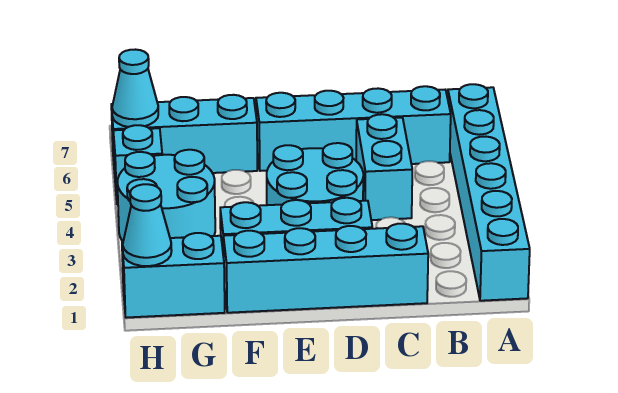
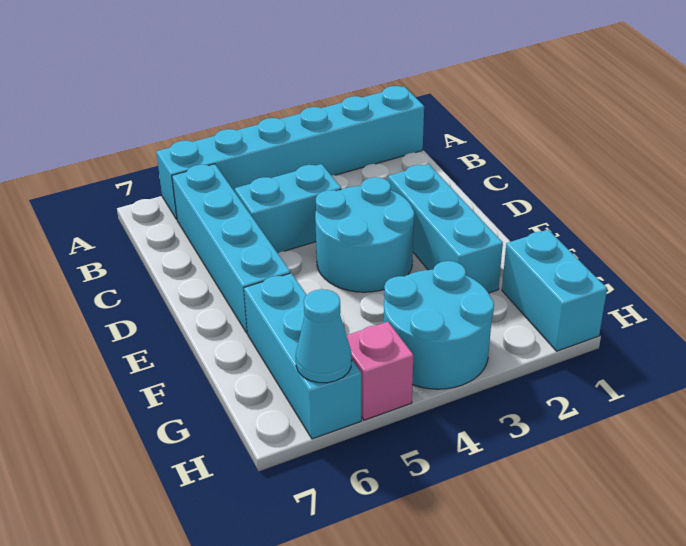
cyan brick C1:F1 level 1 -> none
cyan cone H1 level 2 -> none
cyan brick H5 level 1 -> pink brick H5 level 1

